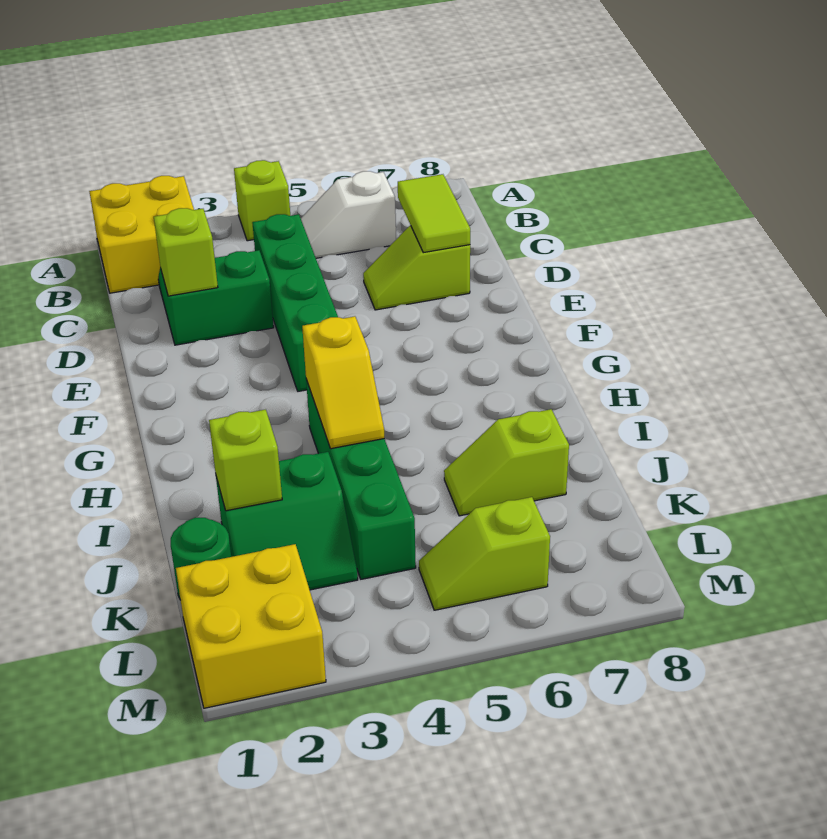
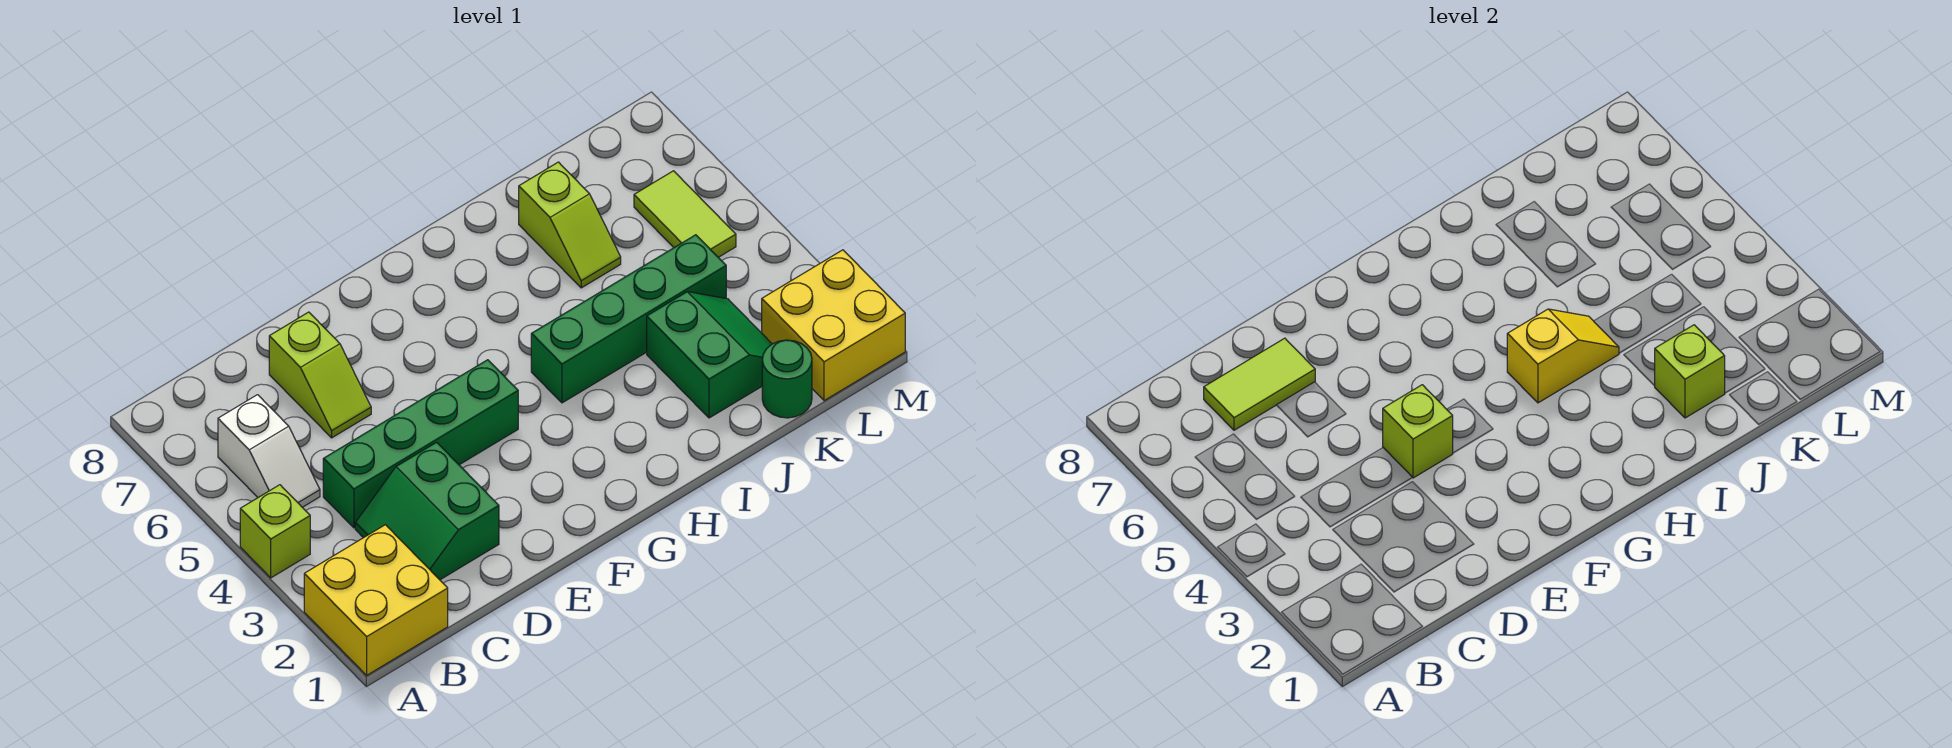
lime brick D2 level 2 -> lime brick E4 level 2
lime slope L5:L6 level 1 top 6 -> lime tile L5:L6 level 1

